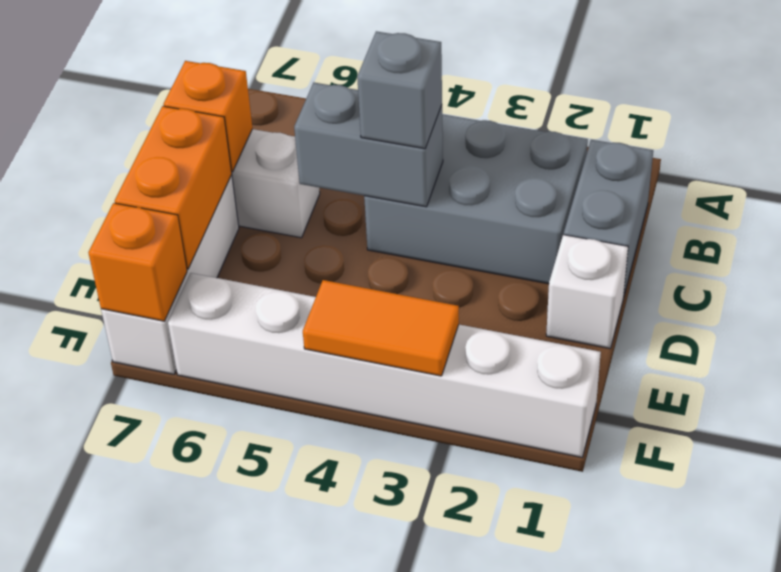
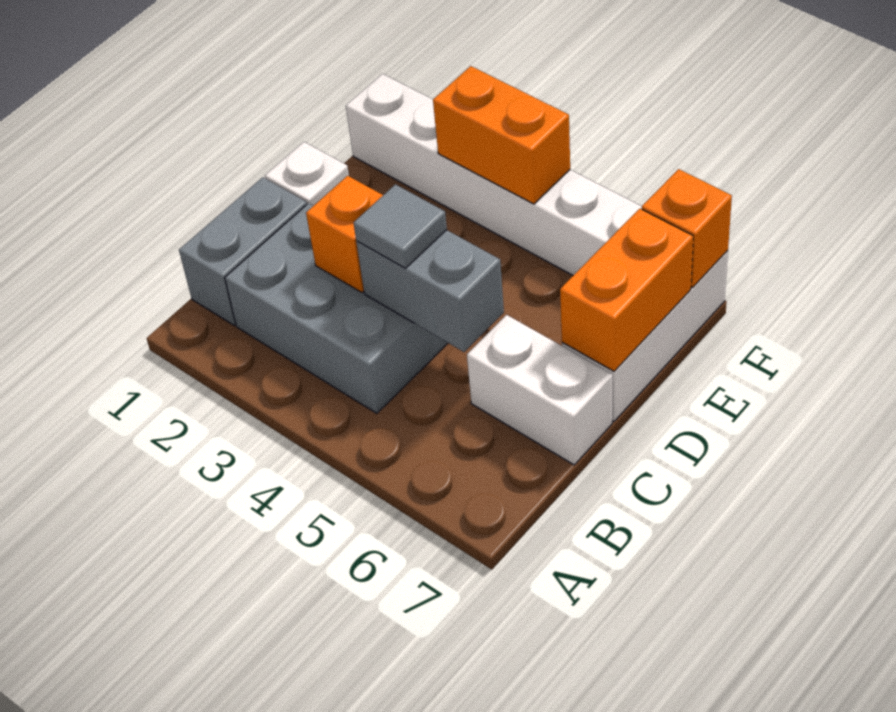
grey brick C4 level 3 -> grey tile C4 level 3
orange brick C7 level 2 -> orange brick C3 level 2
orange tile F3:F4 level 2 -> orange brick F3:F4 level 2

